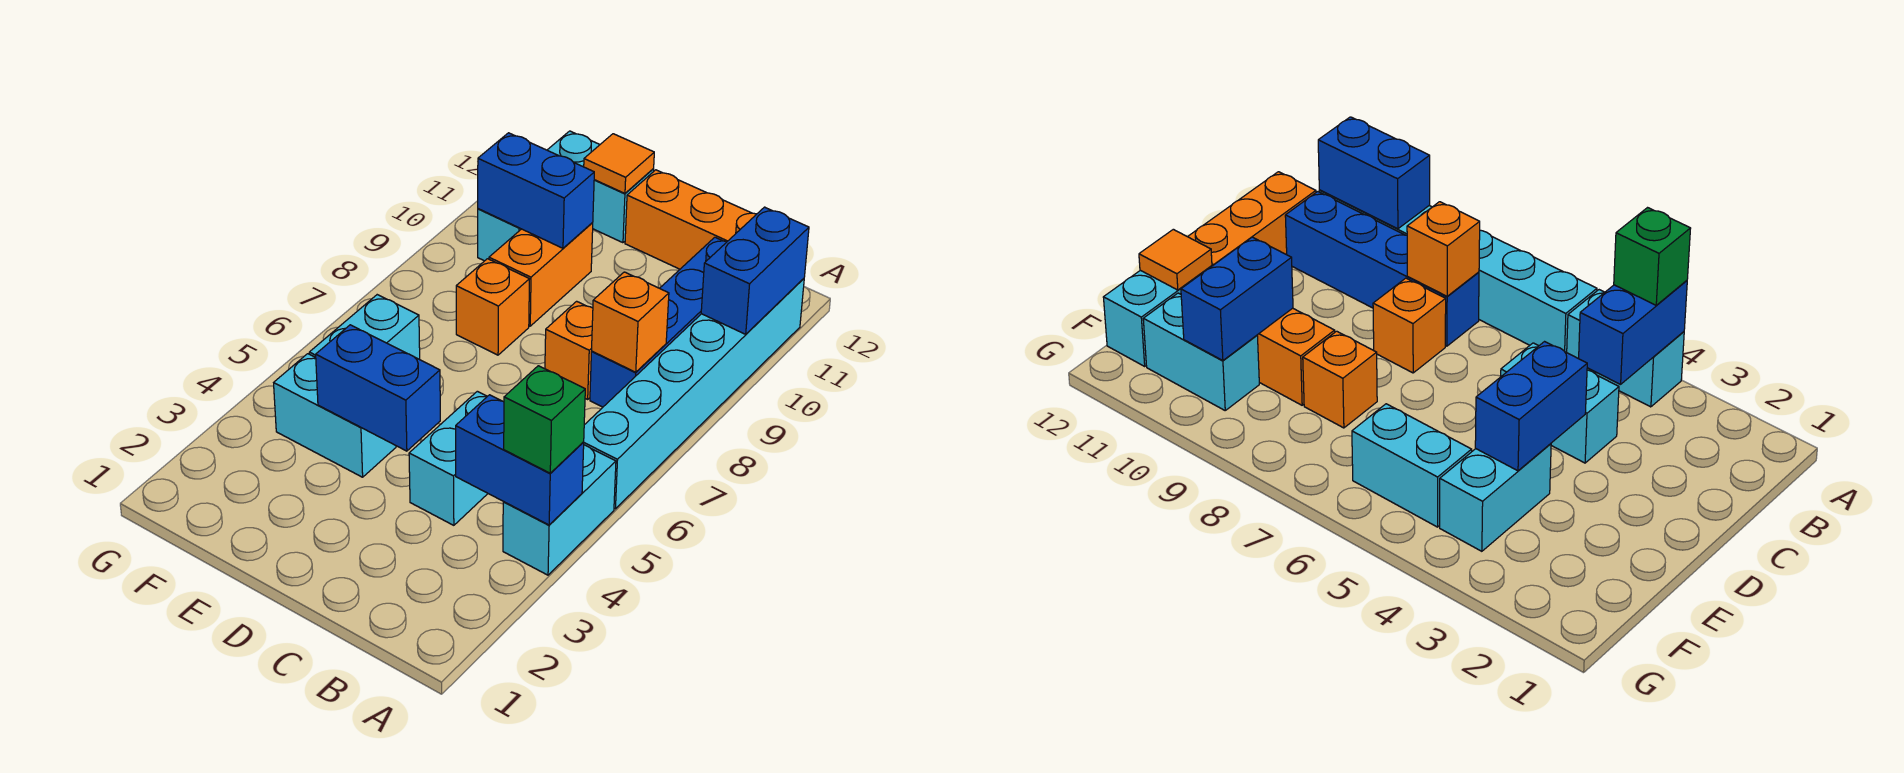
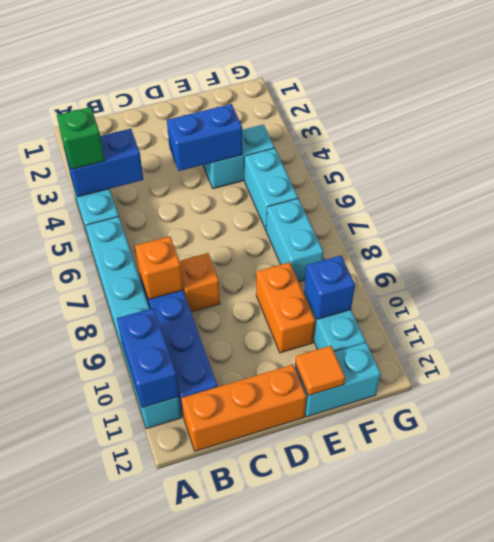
cyan brick C4:C5 level 1 -> cyan brick F7:F8 level 1
orange brick E8 level 1 -> none
blue brick E10:F10 level 2 -> blue brick F10 level 2

